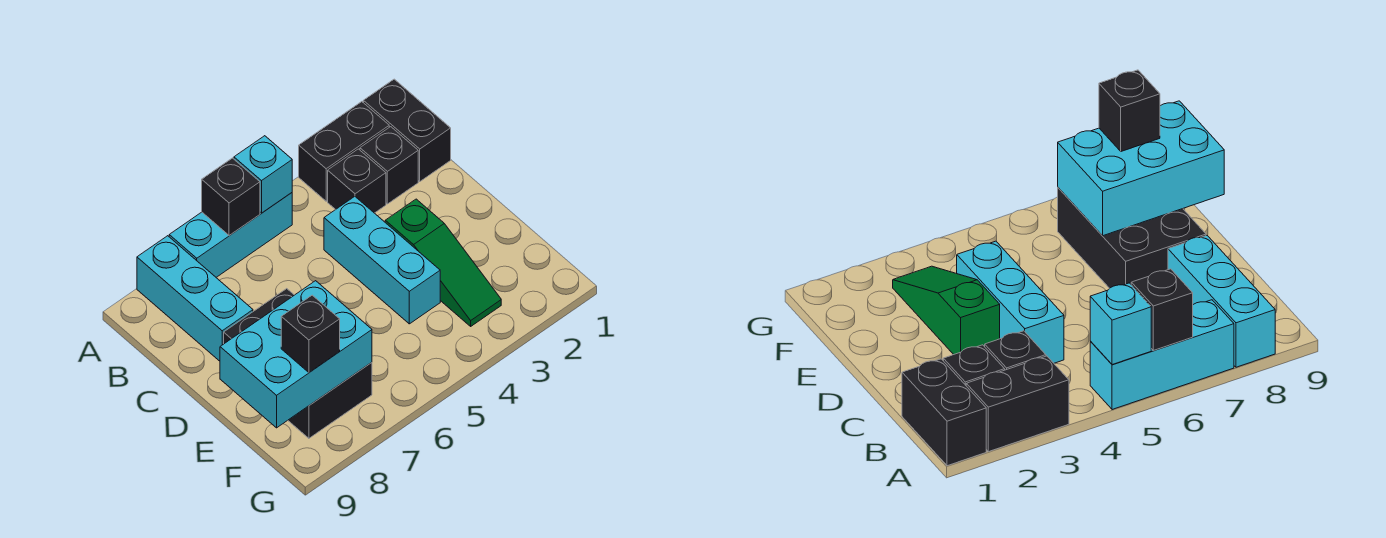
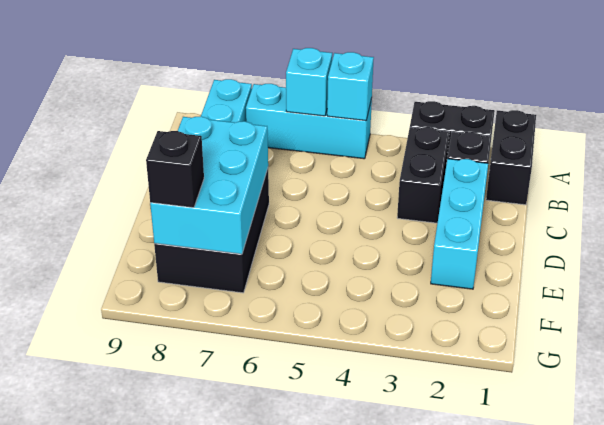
black brick A6 level 2 -> cyan brick A6 level 2
black brick B3 level 1 -> black brick B3:C3 level 1
cyan brick C4:E4 level 1 -> cyan brick C2:E2 level 1
green slope D3:F3 level 1 top D -> none
cyan brick E7:F9 level 2 -> cyan brick D7:F8 level 2

